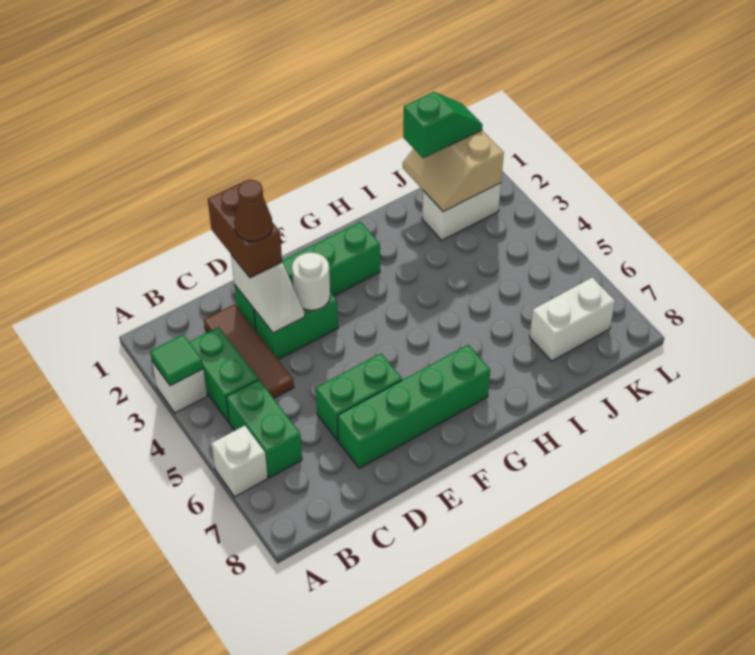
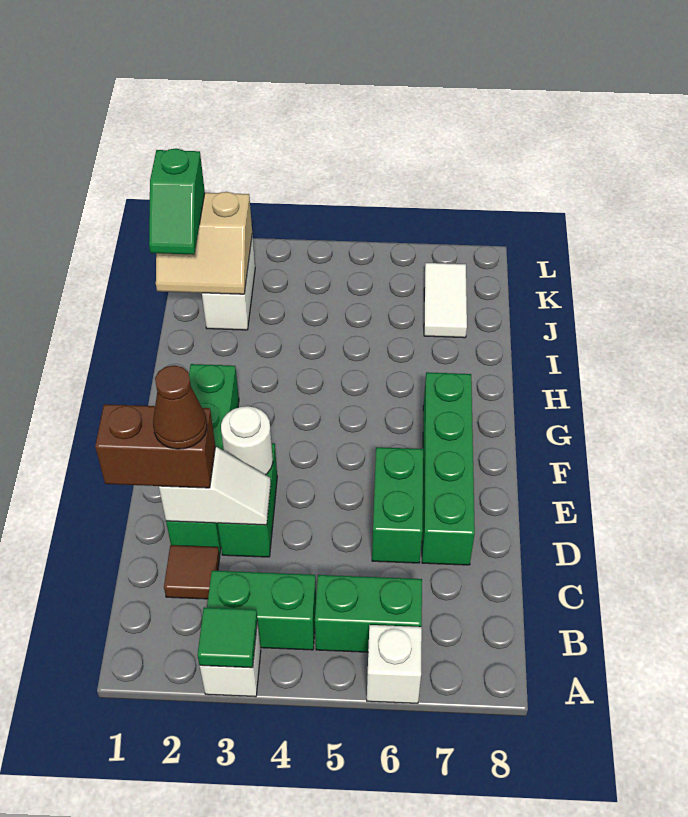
brown tile C2:C4 level 1 -> brown tile C2 level 1
green slope J1:K1 level 3 top J -> green slope J1:K1 level 3 top K
white brick J7:K7 level 1 -> white tile J7:K7 level 1

